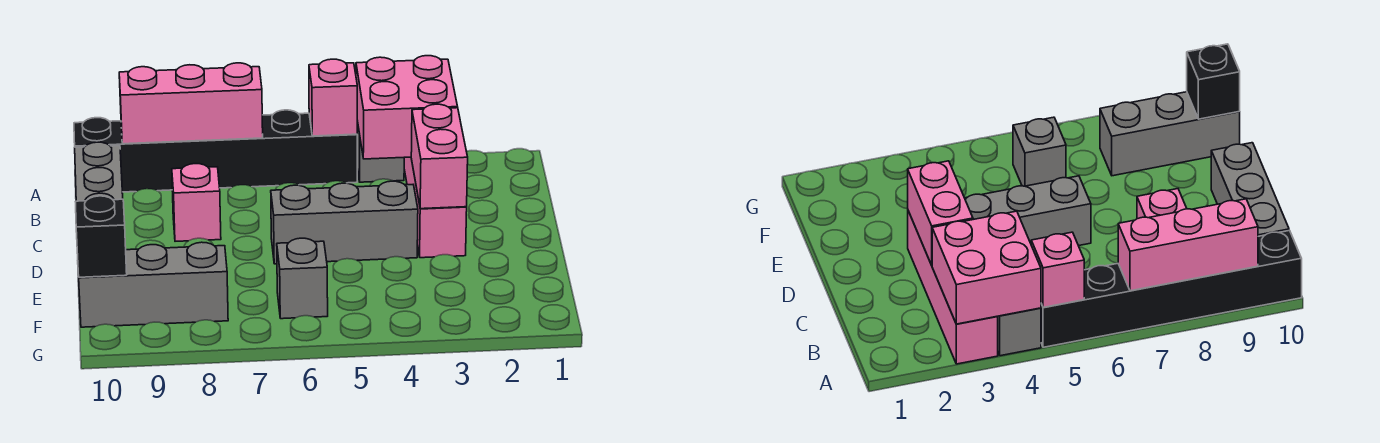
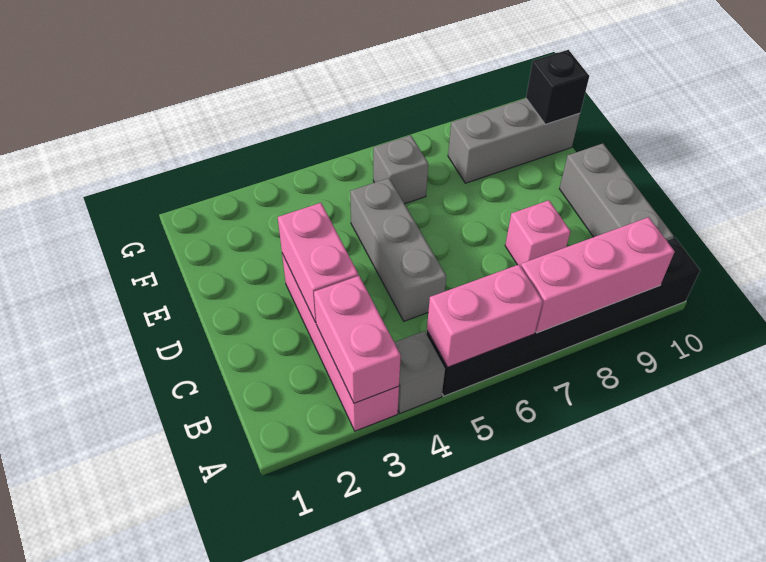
pink brick A3:B4 level 2 -> pink brick A3:B3 level 2
pink brick A5 level 2 -> pink brick A5:A6 level 2
grey brick D4:D6 level 1 -> grey brick C5:E5 level 1

